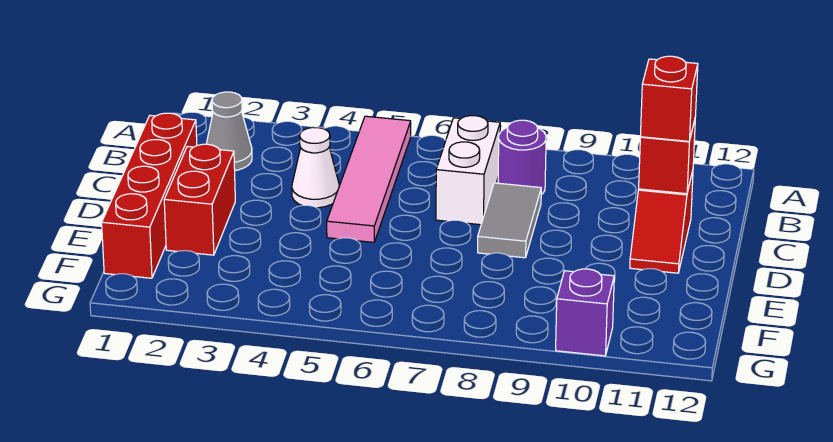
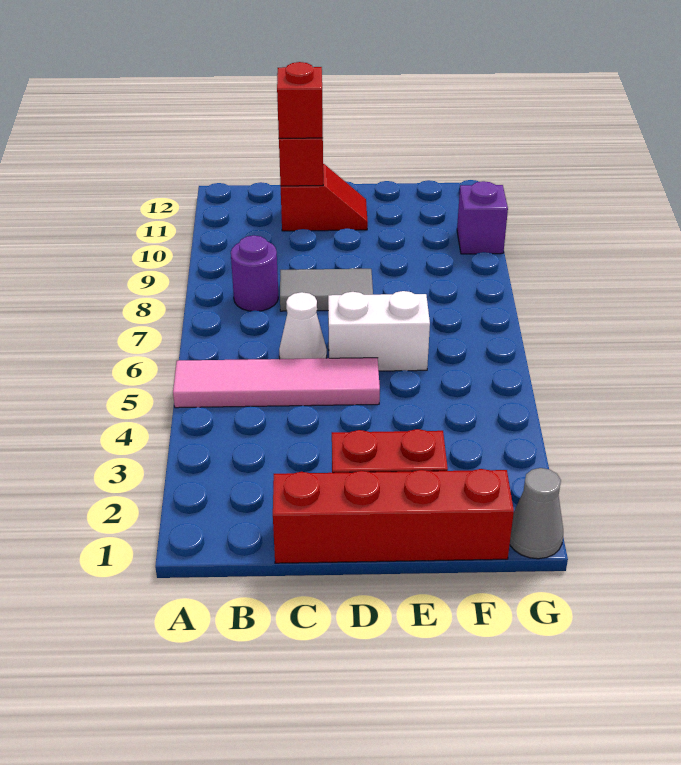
grey cone B2 level 1 -> grey cone G1 level 1
white brick B7:C7 level 1 -> white brick D6:E6 level 1
white cone C4 level 1 -> white cone C6 level 1

